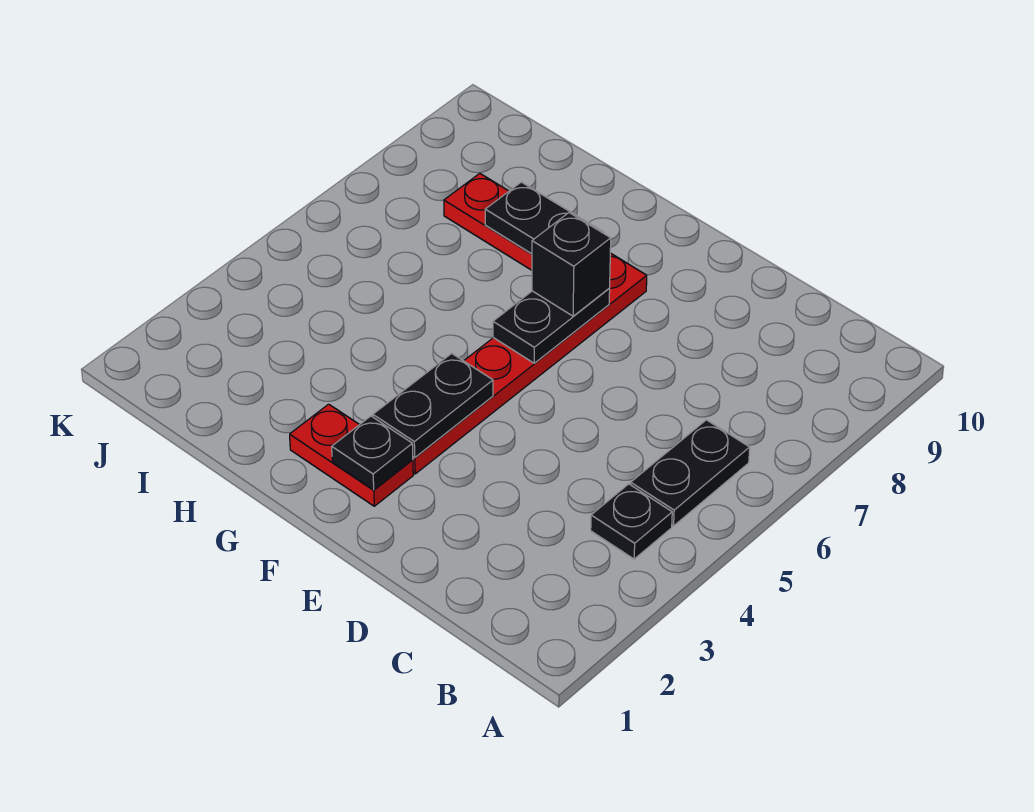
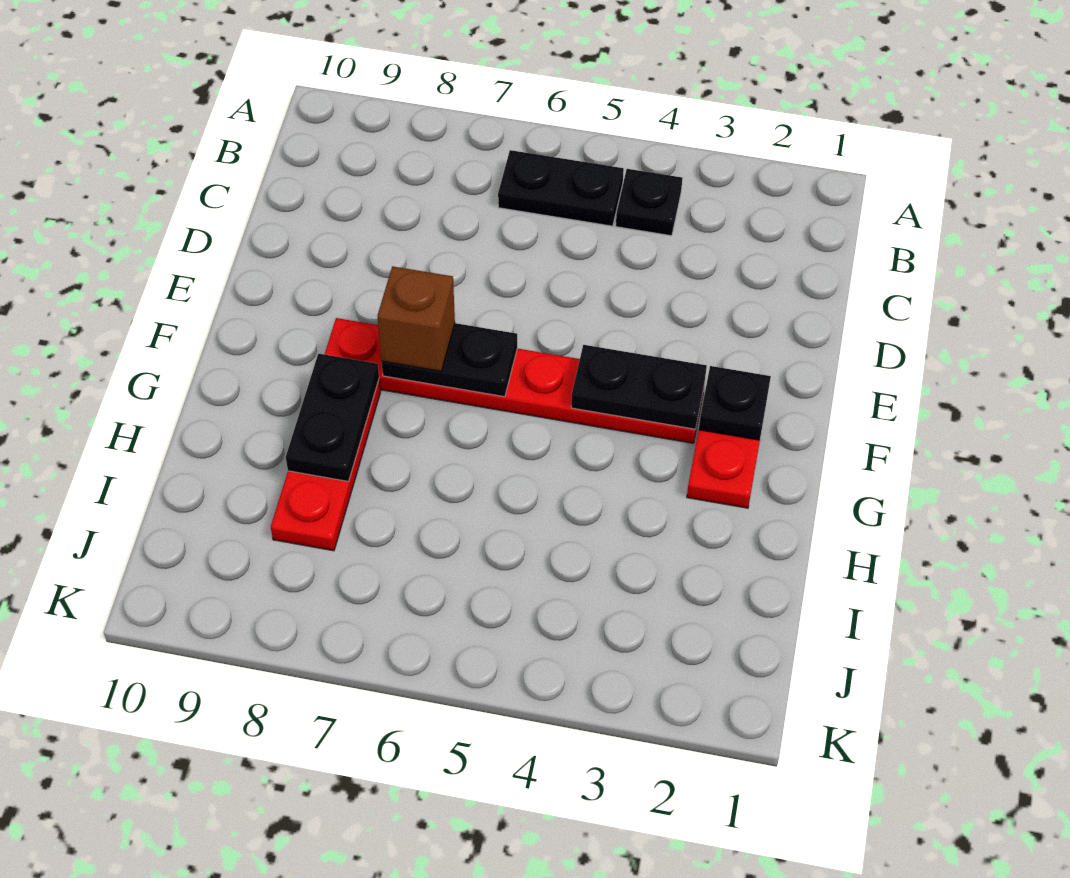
black brick F7 level 3 -> brown brick F7 level 3

